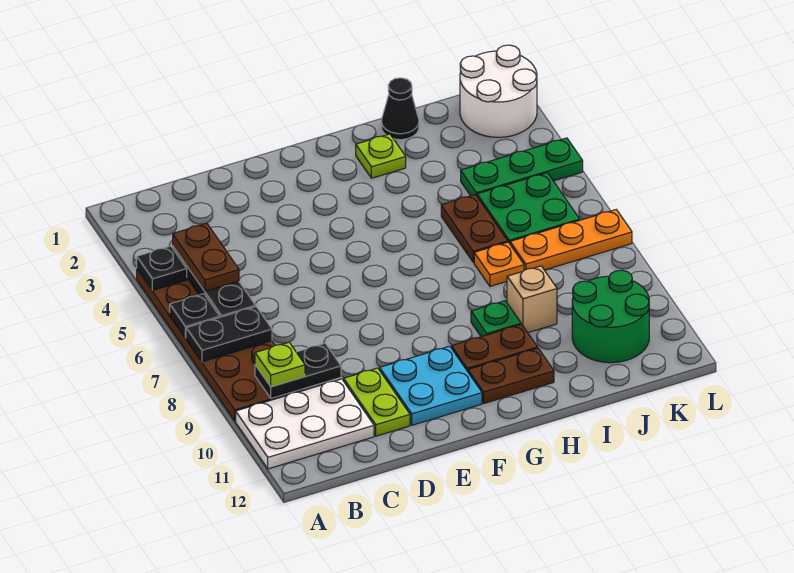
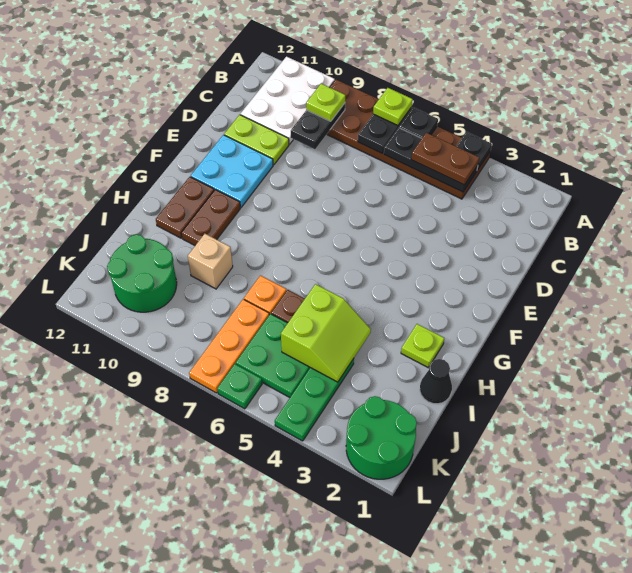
none -> lime plate A7 level 3
green plate H9 level 1 -> green plate L6 level 1
none -> lime slope I4:J5 level 2 top 5
white round brick K1:L2 level 1 -> green round brick K1:L2 level 1

